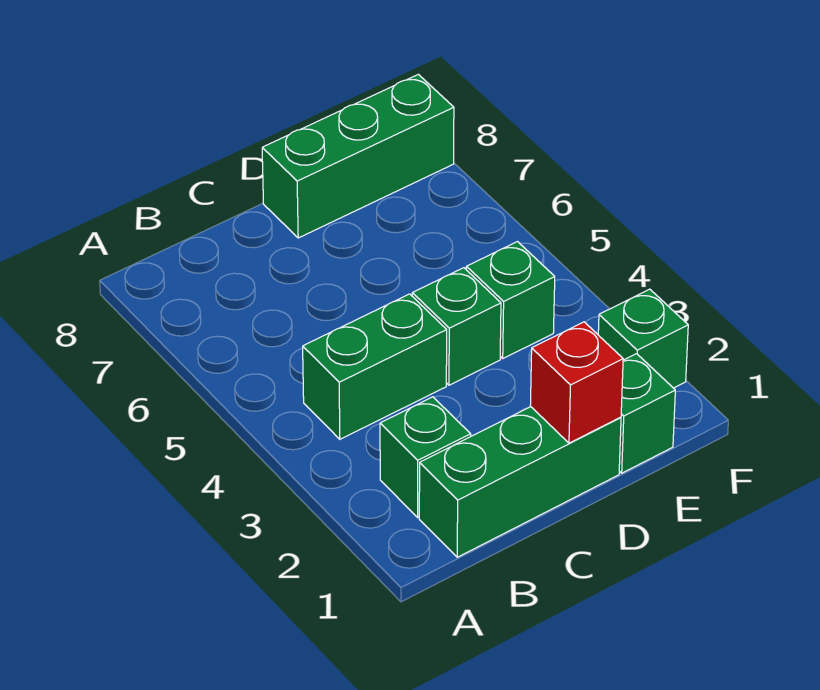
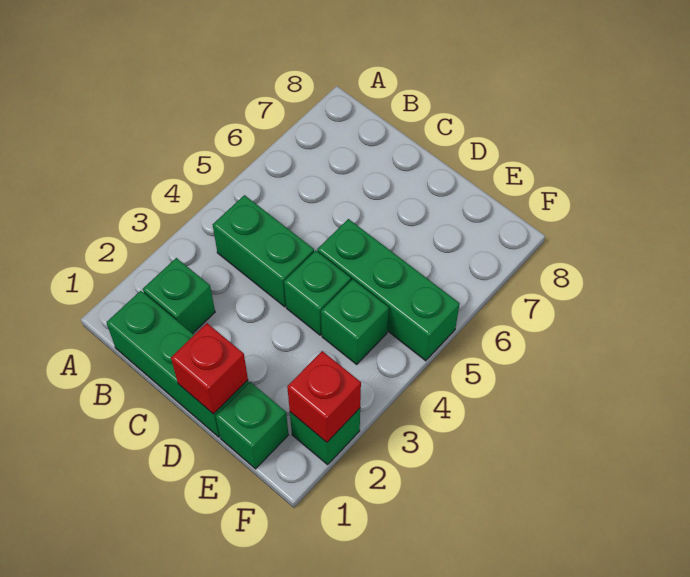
green brick D8:F8 level 1 -> green brick D5:F5 level 1
none -> red brick F2 level 2

